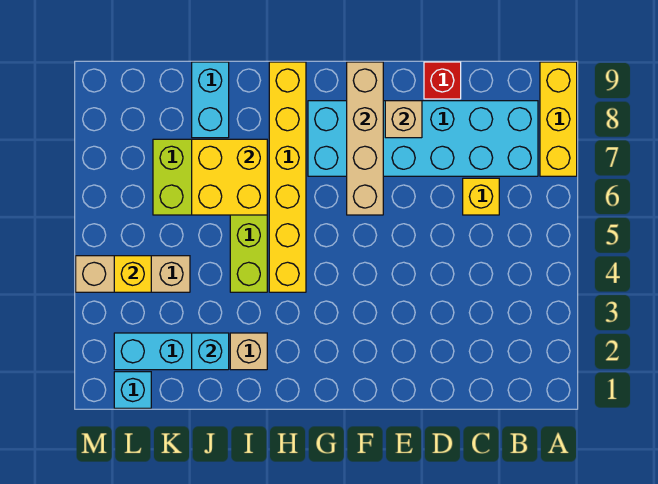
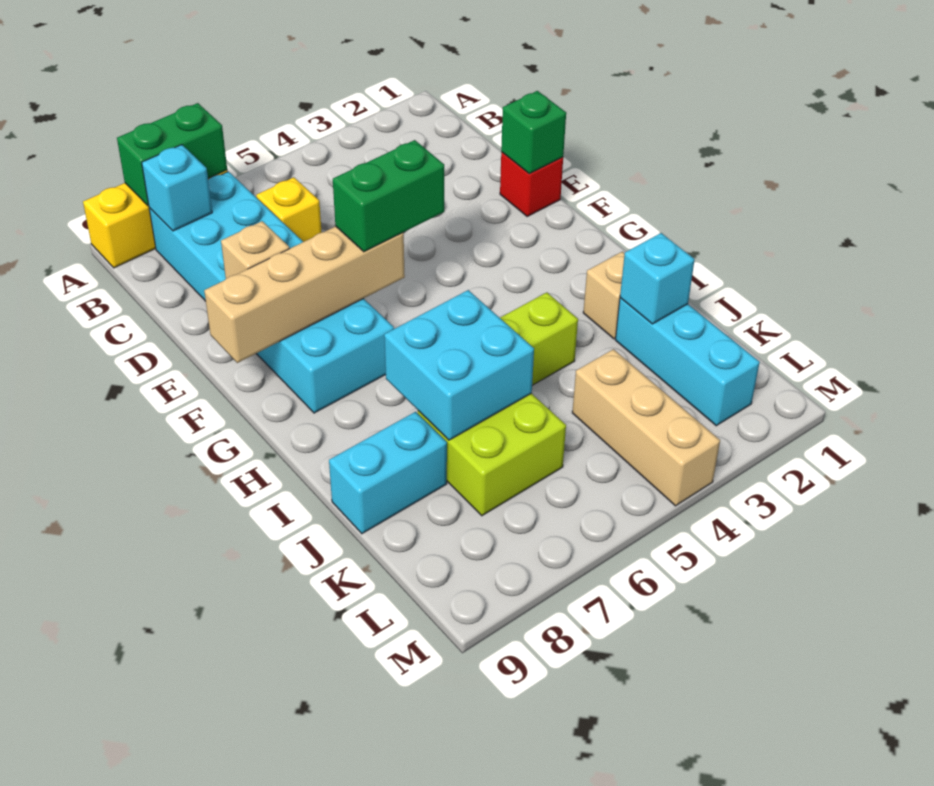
none -> green brick A7:A8 level 2
red brick D9 level 1 -> red brick E1 level 1
none -> green brick E1 level 2
none -> green brick F5:F6 level 3
yellow brick H4:H9 level 1 -> none
yellow brick I6:J7 level 2 -> cyan brick I6:J7 level 2
cyan brick L1 level 1 -> cyan brick B8 level 2
yellow brick L4 level 2 -> none

